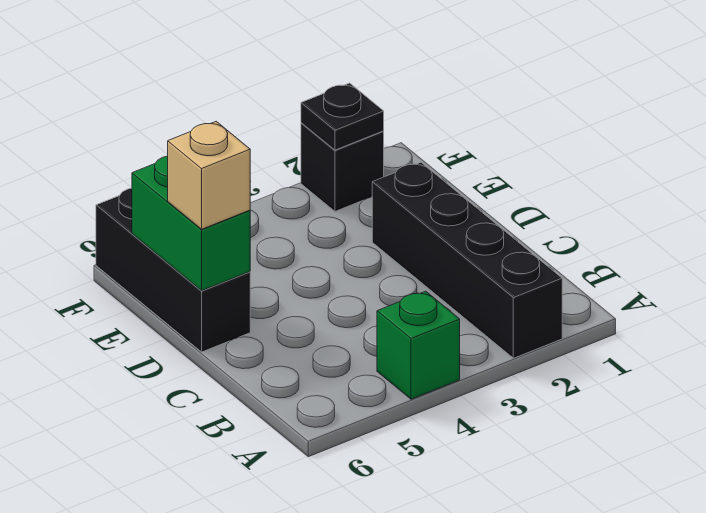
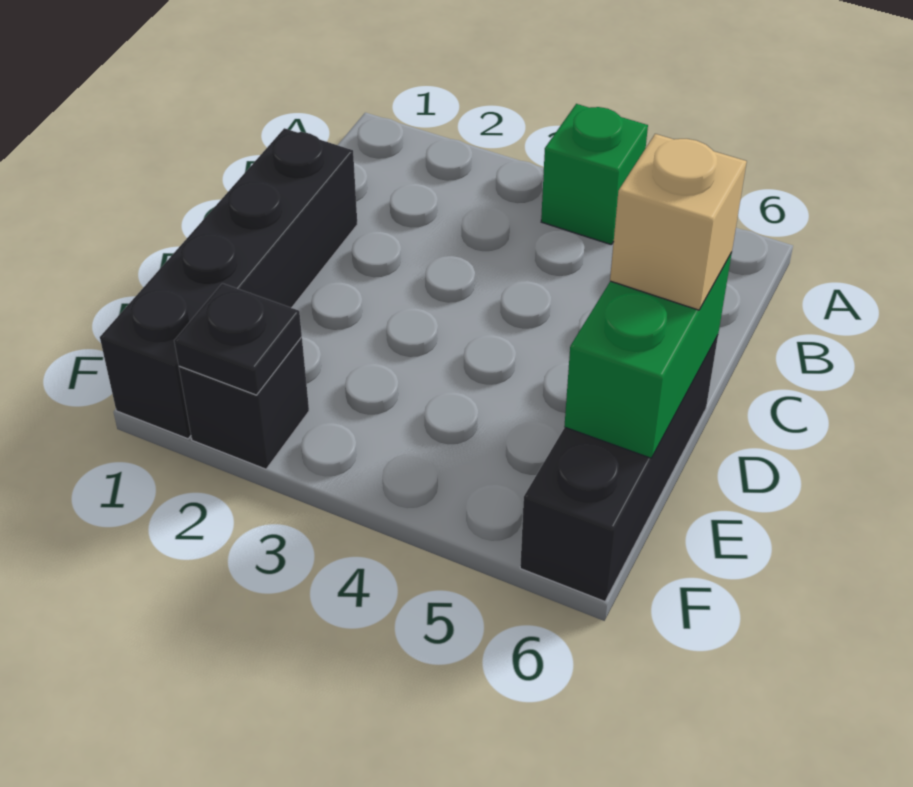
black brick A2:D2 level 1 -> black brick C1:F1 level 1

